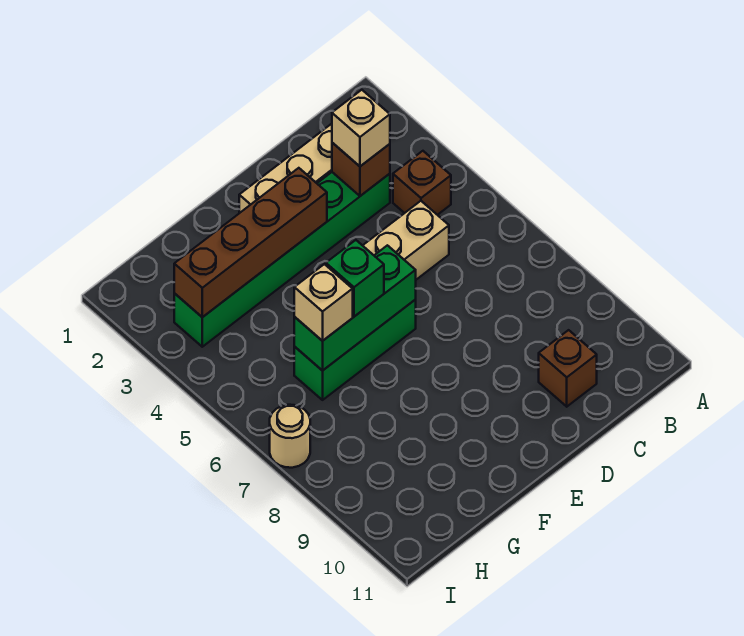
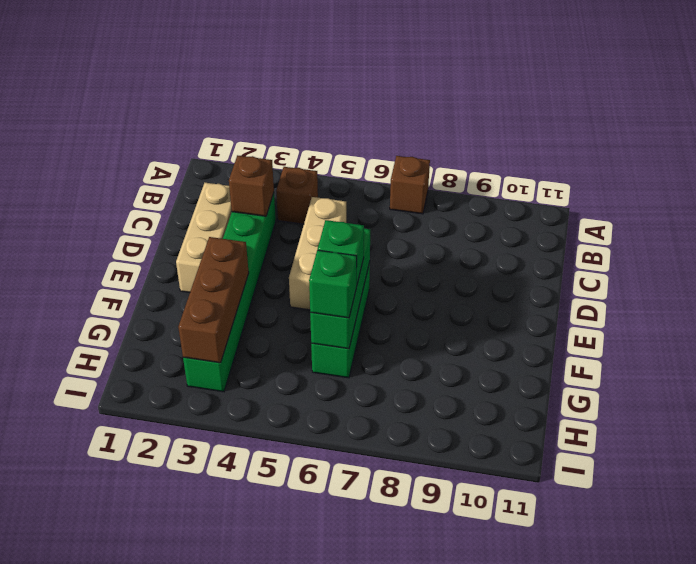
tan brick C3 level 3 -> none
brown brick C10 level 1 -> brown brick A7 level 1
brown brick E3:H3 level 2 -> brown brick F3:H3 level 2
tan brick G6 level 3 -> green brick G6 level 3
tan round brick I7 level 1 -> none

